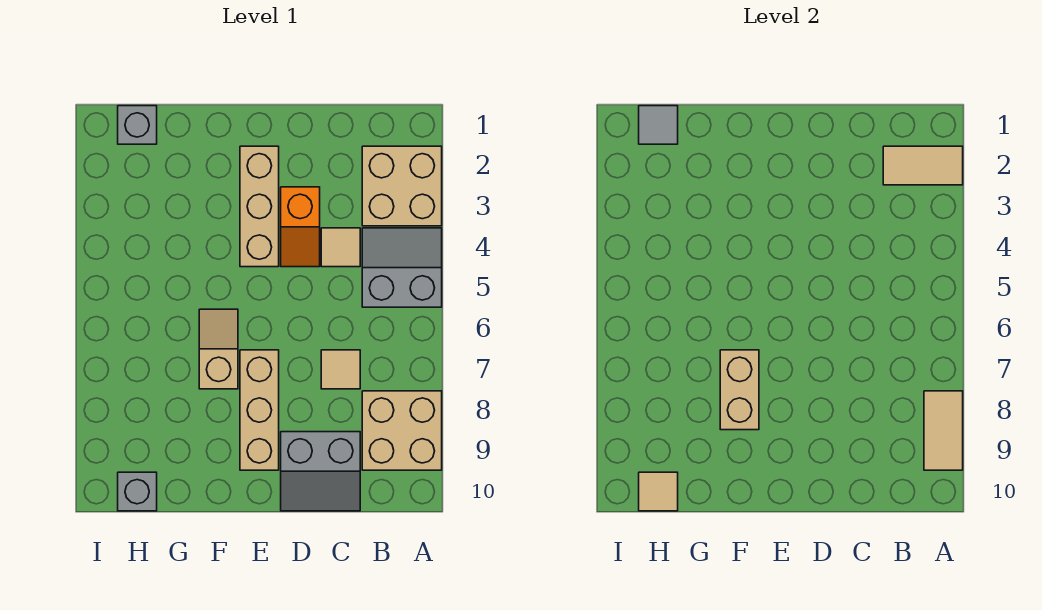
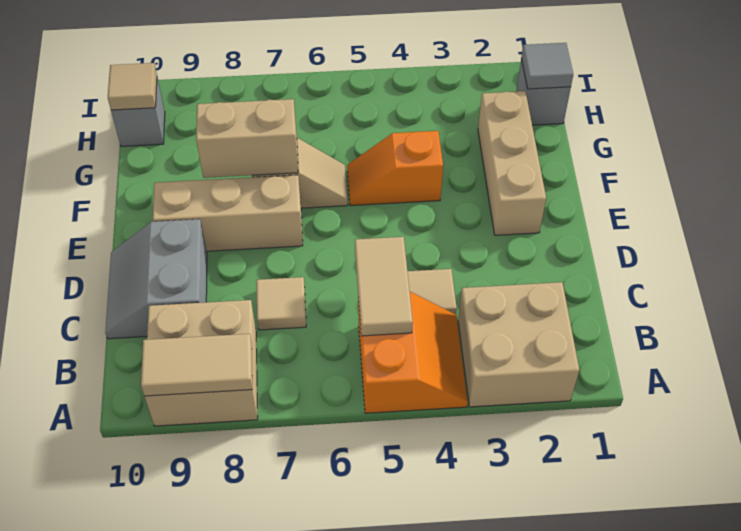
tan tile A2:B2 level 2 -> tan tile B5:C5 level 2
grey slope A4:B5 level 1 top 5 -> orange slope A4:B5 level 1 top 5
orange slope D3:D4 level 1 top 3 -> orange slope F4:F5 level 1 top 4
tan brick E2:E4 level 1 -> tan brick E2:G2 level 1

